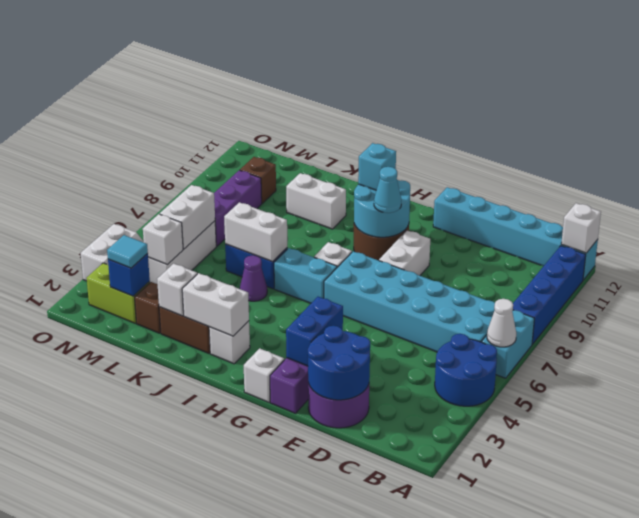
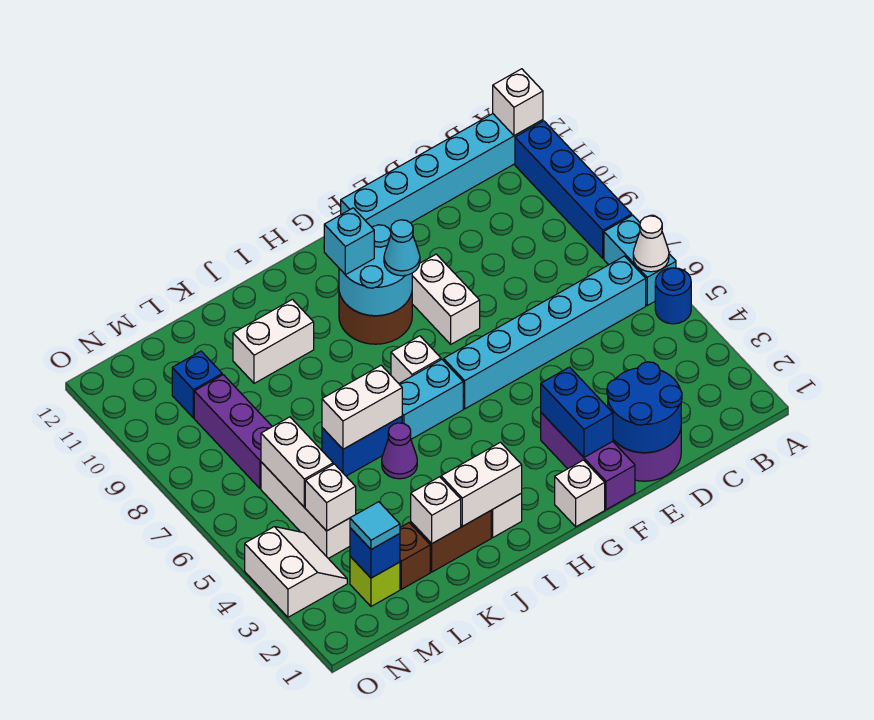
blue round brick A4:B5 level 1 -> blue round brick A5 level 1
cyan brick B6:G7 level 1 -> cyan brick B6:G6 level 1
lime brick M2:N2 level 1 -> lime brick M2 level 1
brown brick M10 level 1 -> blue brick M10 level 1

